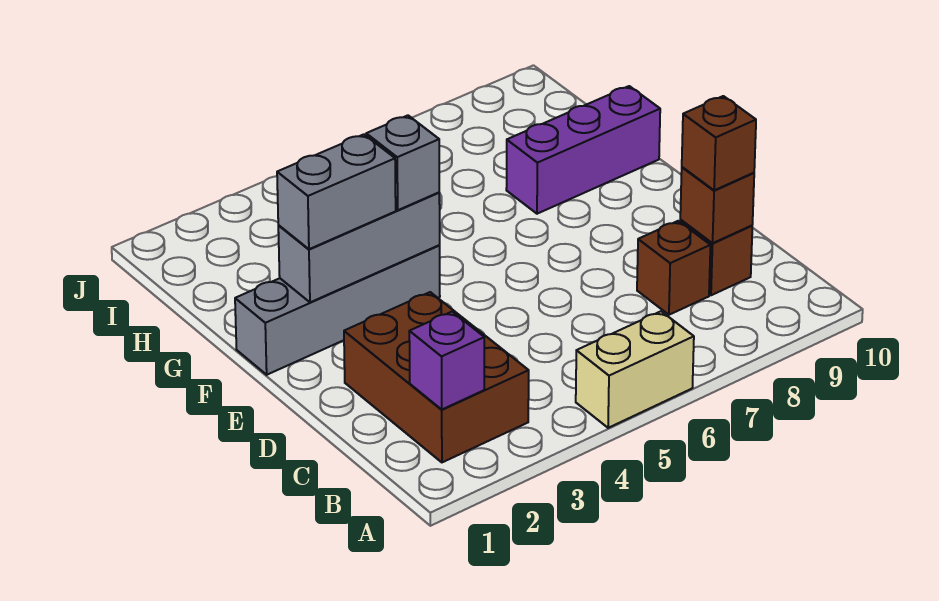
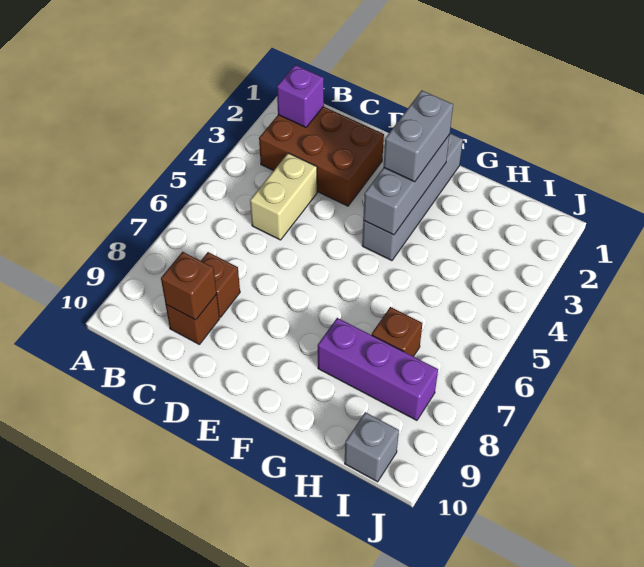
tan brick A5:A6 level 1 -> tan brick C4:C5 level 1
brown brick C9 level 3 -> brown brick H7 level 1
grey brick F4 level 3 -> grey brick I10 level 1
purple brick G8:G10 level 1 -> purple brick G8:I8 level 1

